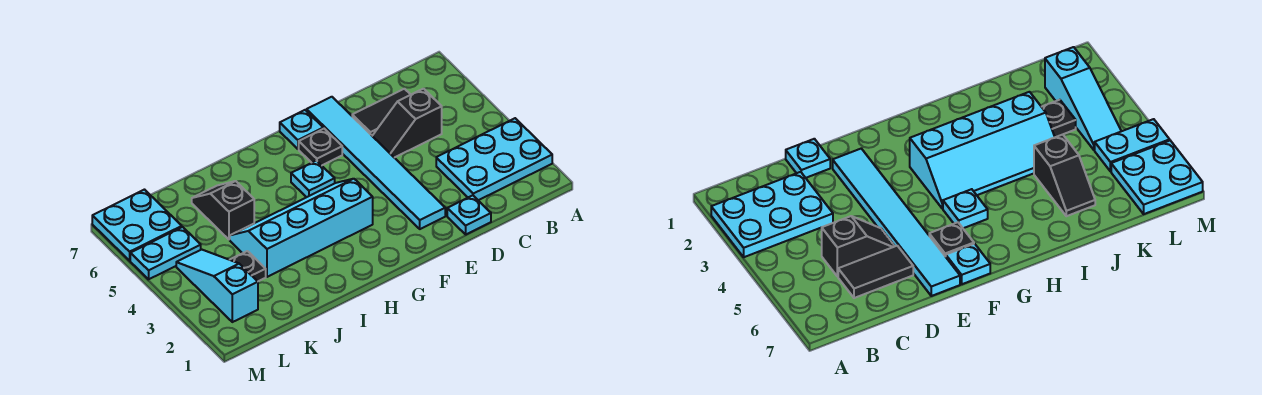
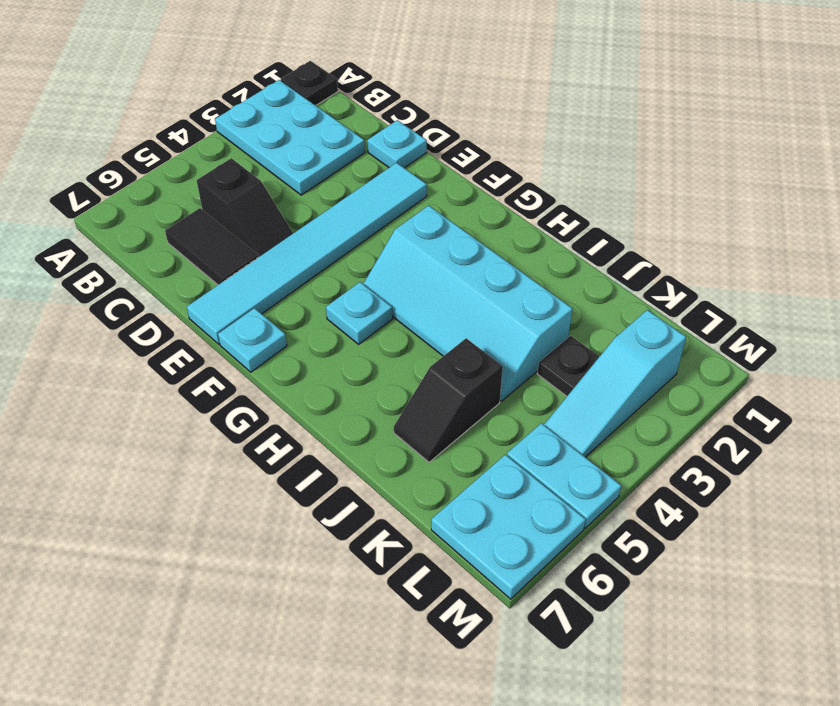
black plate F6 level 1 -> black plate A1 level 1

